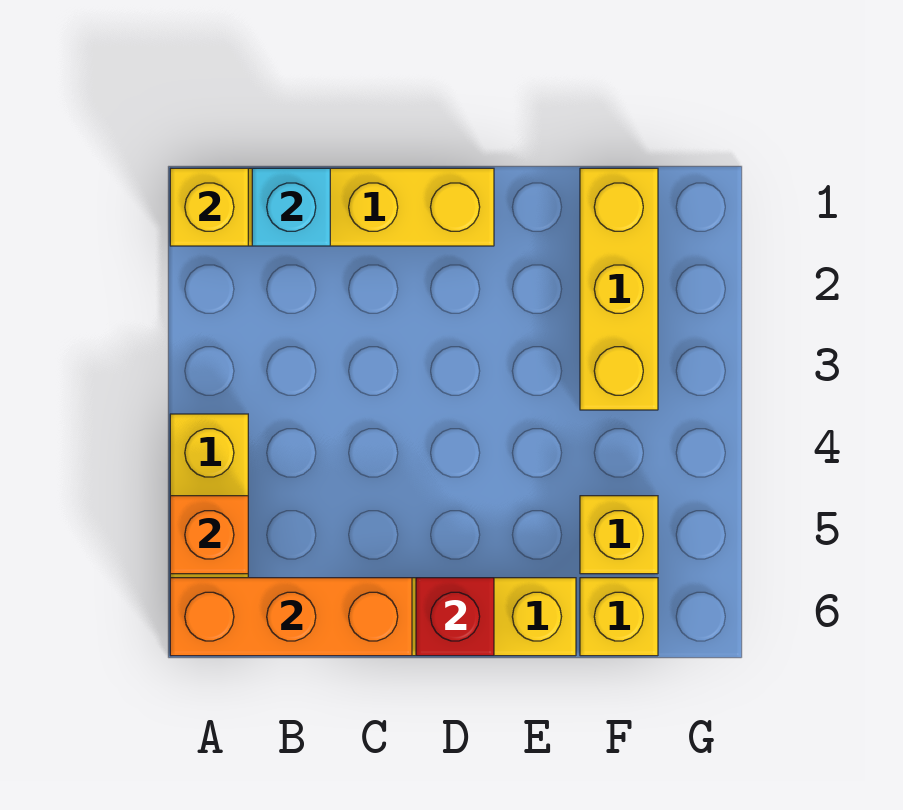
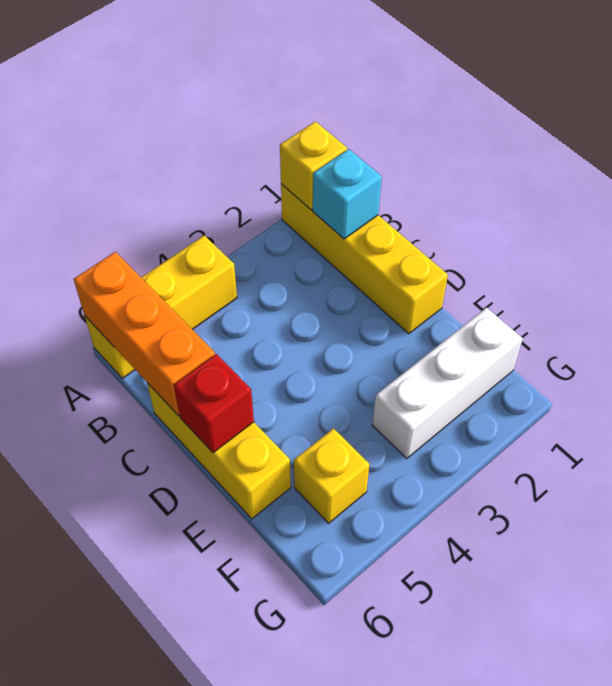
orange brick A5 level 2 -> none
yellow brick F1:F3 level 1 -> white brick F1:F3 level 1
yellow brick F6 level 1 -> none

